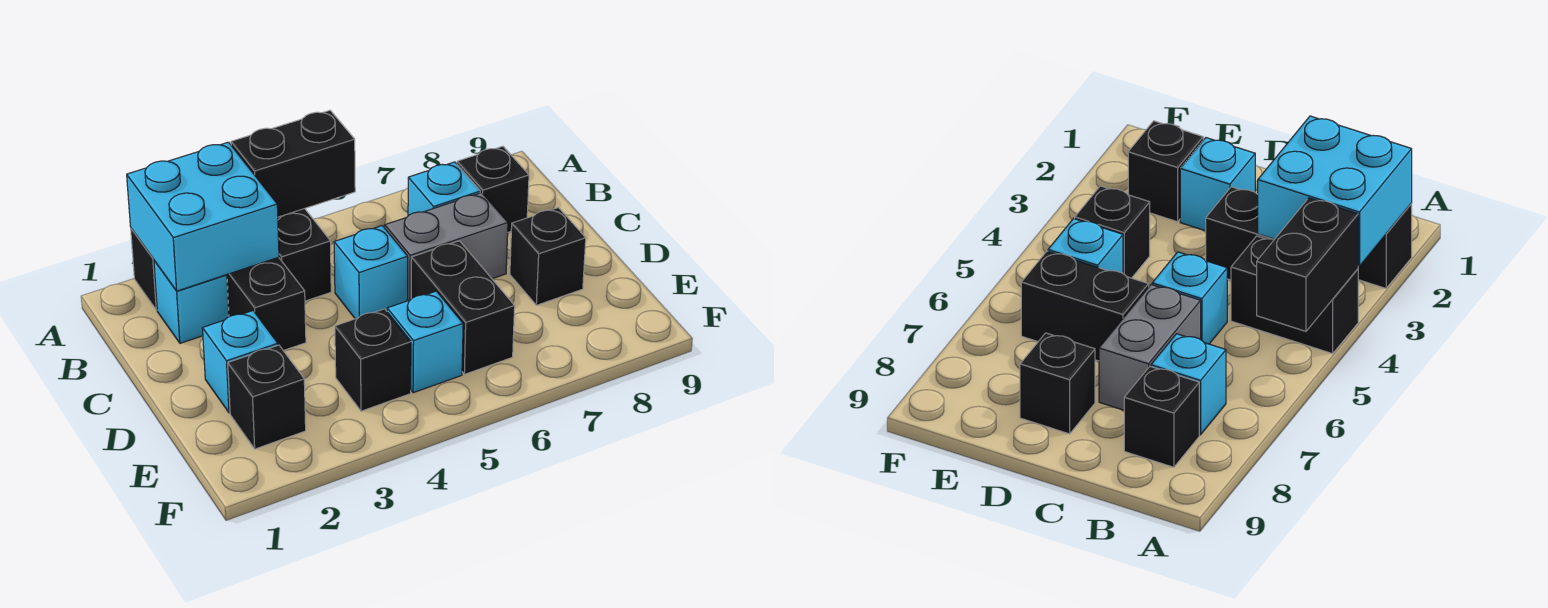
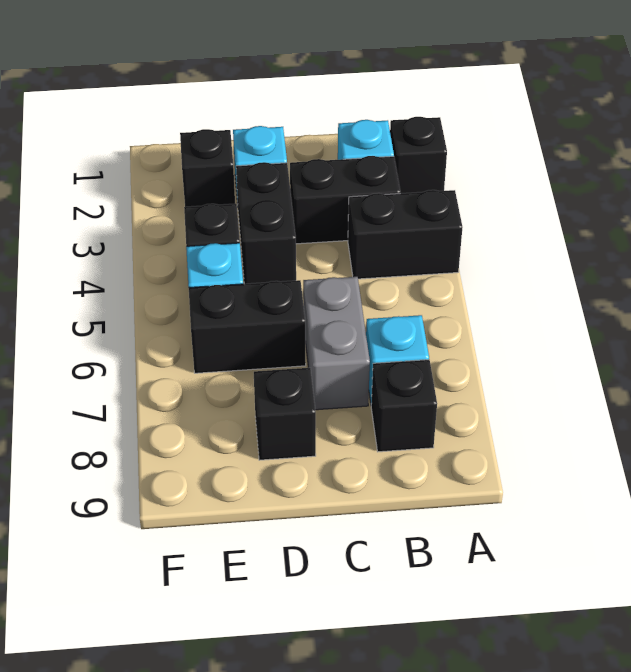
cyan brick A2:B3 level 2 -> none
black brick A4:A5 level 2 -> black brick D3:D4 level 1
cyan brick C5 level 1 -> none

